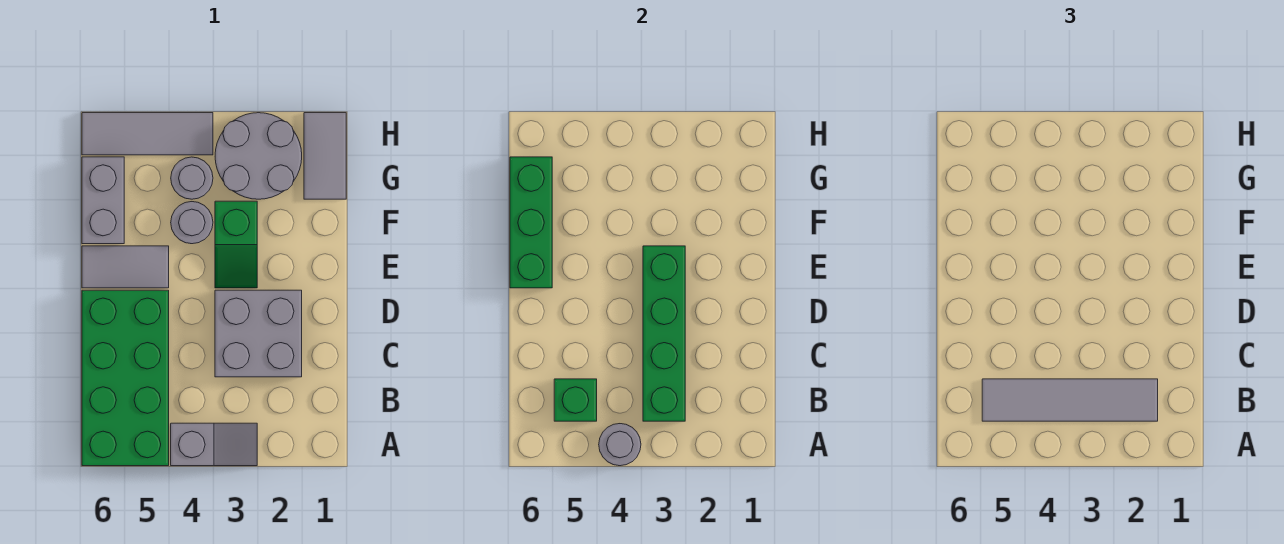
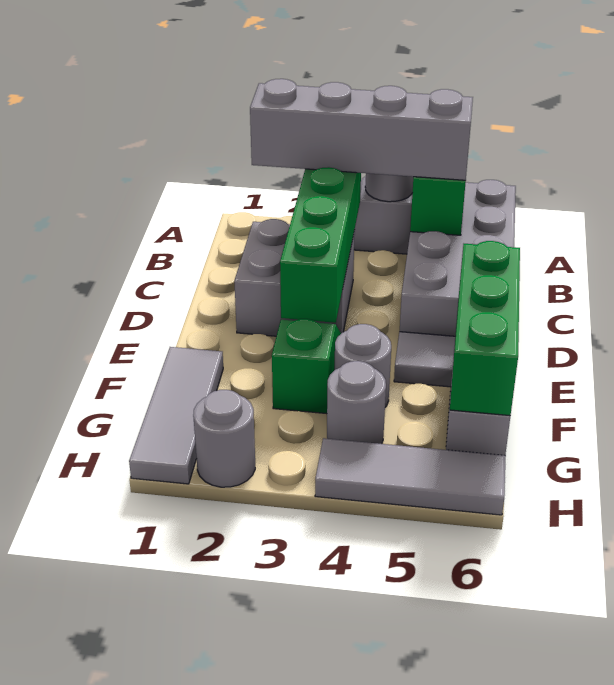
green brick A5:D6 level 1 -> grey brick A5:D6 level 1
grey tile B2:B5 level 3 -> grey brick B2:B5 level 3
grey tile G1:H1 level 1 -> grey tile F1:H1 level 1
grey round brick G2:H3 level 1 -> grey round brick H2 level 1

